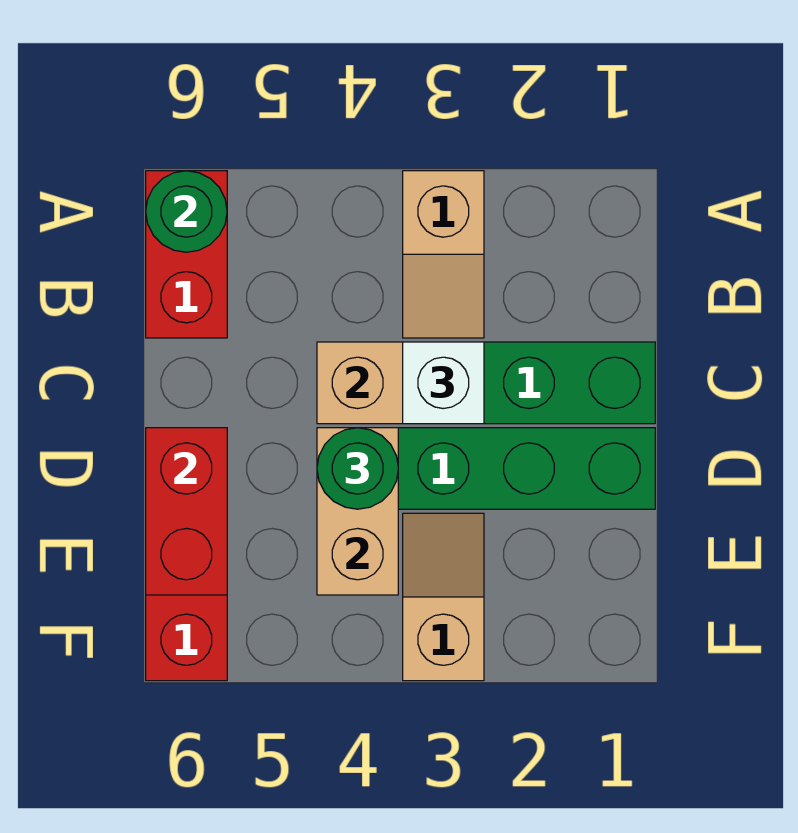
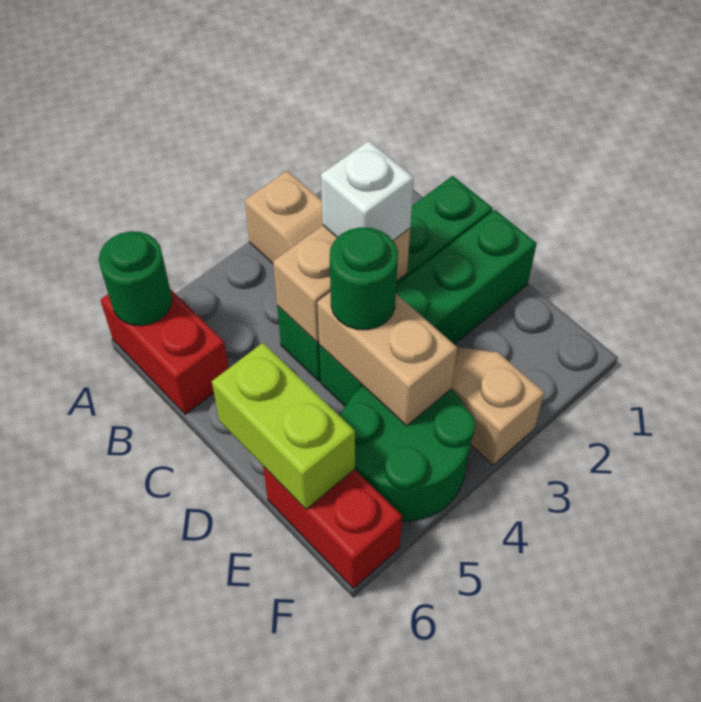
red brick D6:E6 level 2 -> lime brick D6:E6 level 2
none -> green round brick E4:F5 level 1

